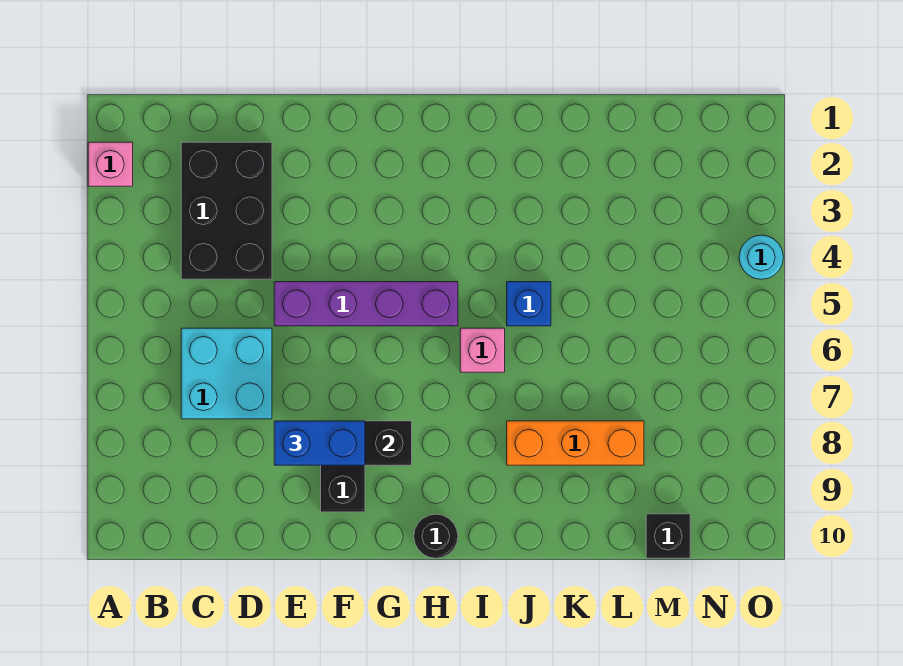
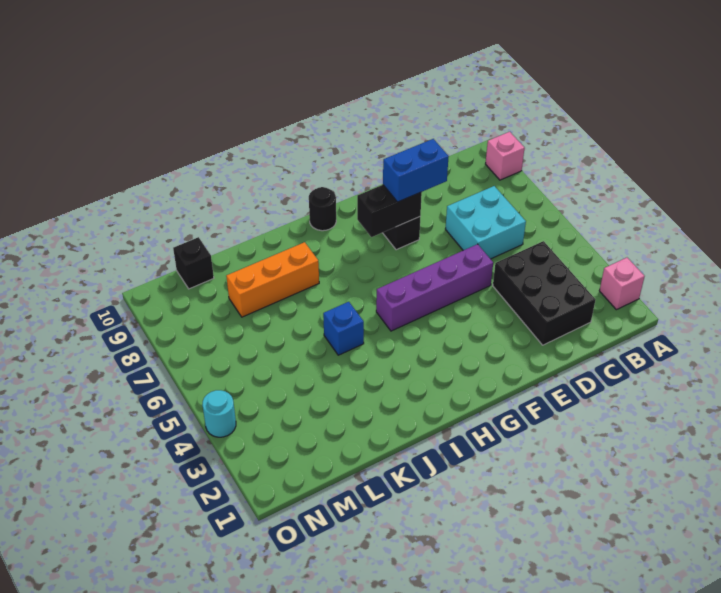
pink brick I6 level 1 -> pink brick A9 level 1

